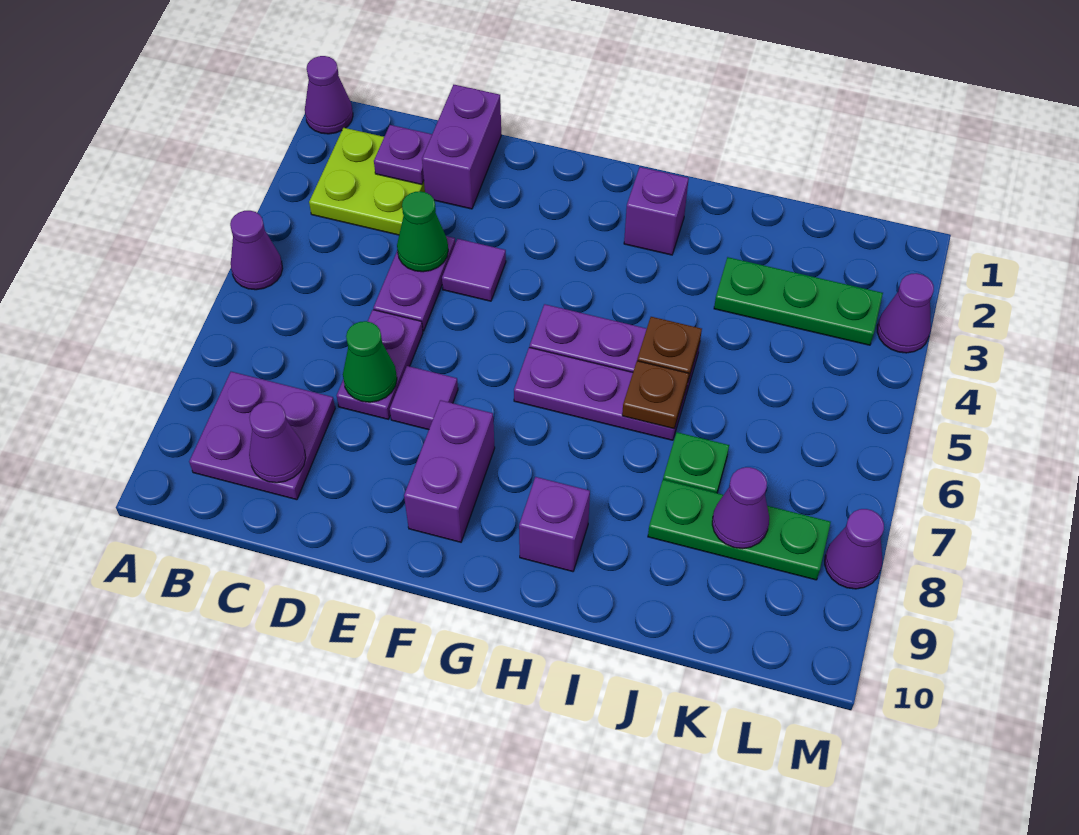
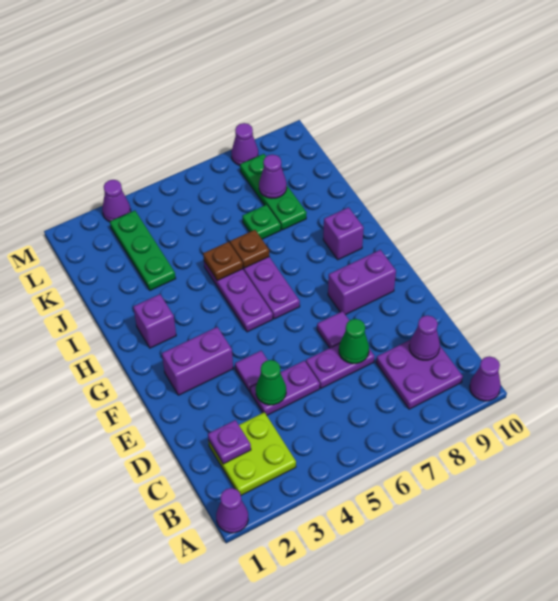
purple cone A5 level 1 -> purple cone A10 level 1
purple brick D1:D2 level 1 -> purple brick F2:F3 level 1

